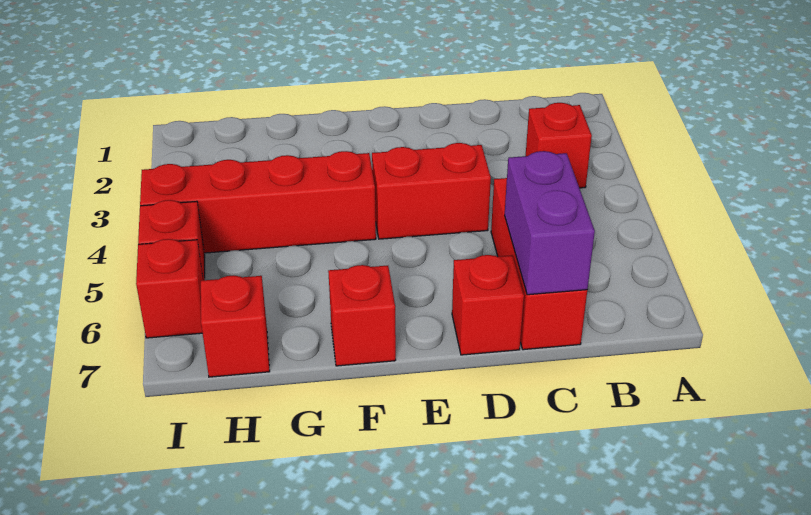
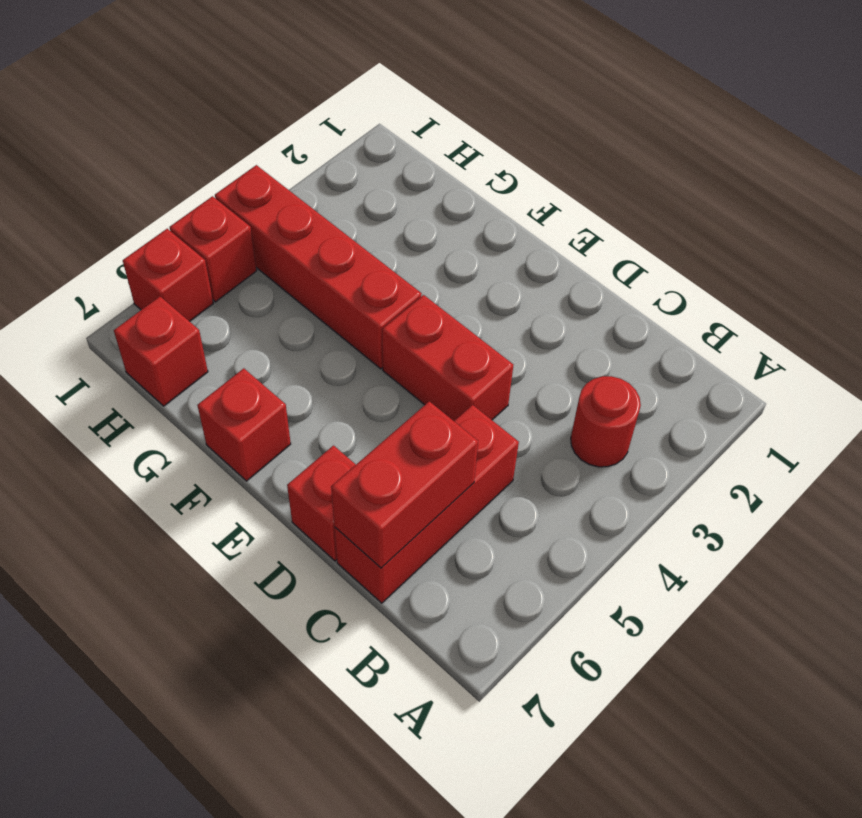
red brick B3 level 1 -> red round brick B3 level 1
purple brick C6:C7 level 2 -> red brick C6:C7 level 2

